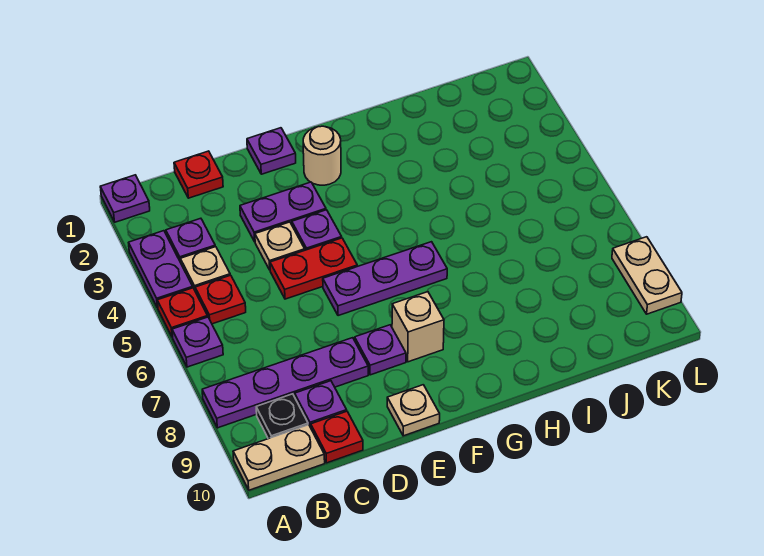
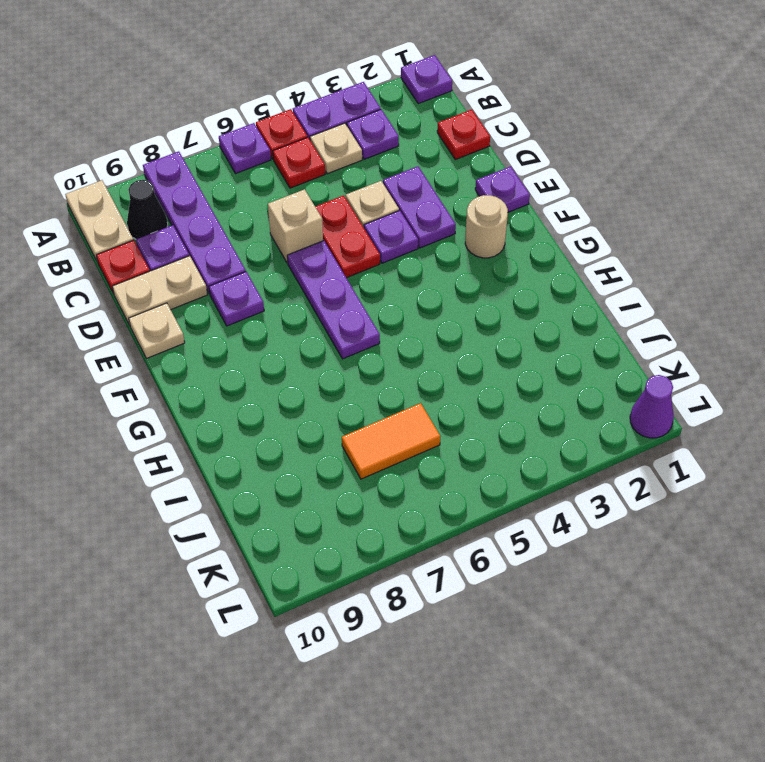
black plate B9 level 1 -> black cone B9 level 1
tan brick F8 level 1 -> tan brick D6 level 1
none -> orange tile J6:J7 level 1
none -> purple cone L1 level 1
tan plate L8:L9 level 1 -> tan plate D9:D10 level 1

